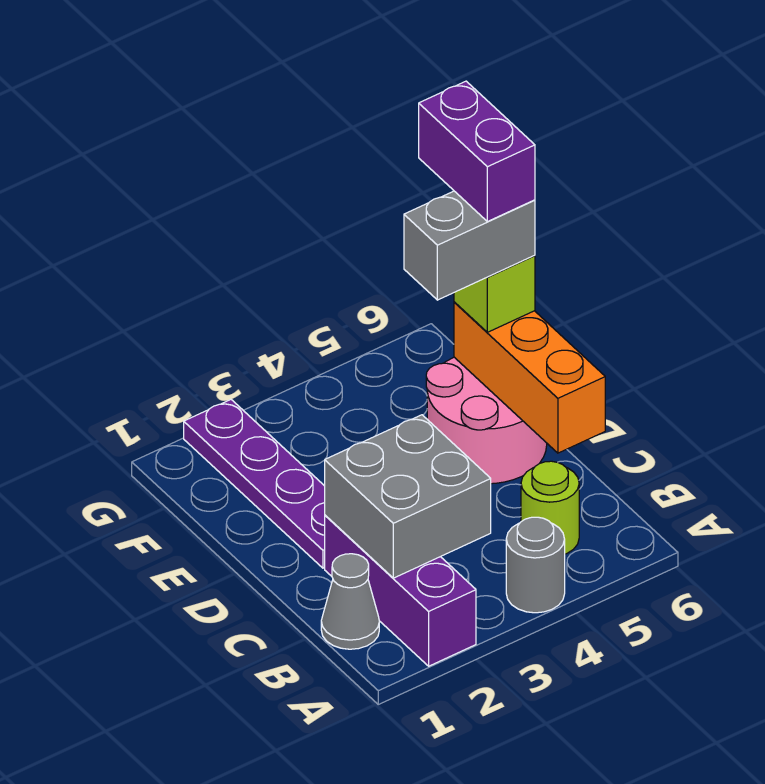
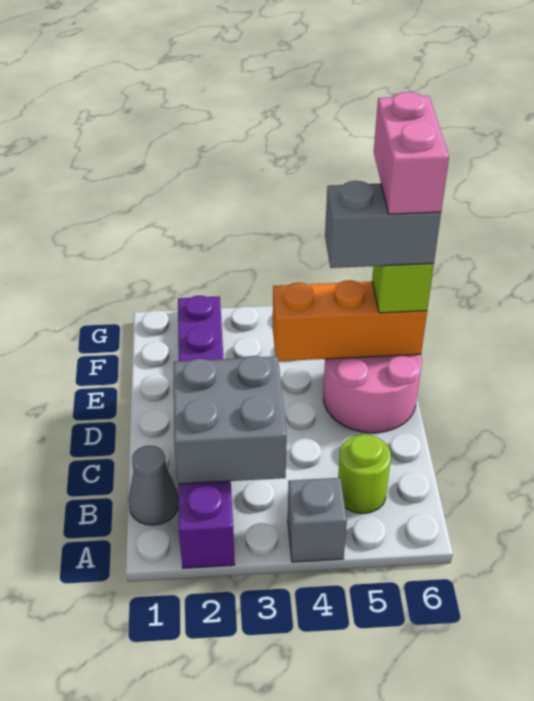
grey round brick A4 level 1 -> grey brick A4 level 1
orange brick C6:E6 level 2 -> orange brick E4:E6 level 2
purple brick E6:F6 level 5 -> pink brick E6:F6 level 5

